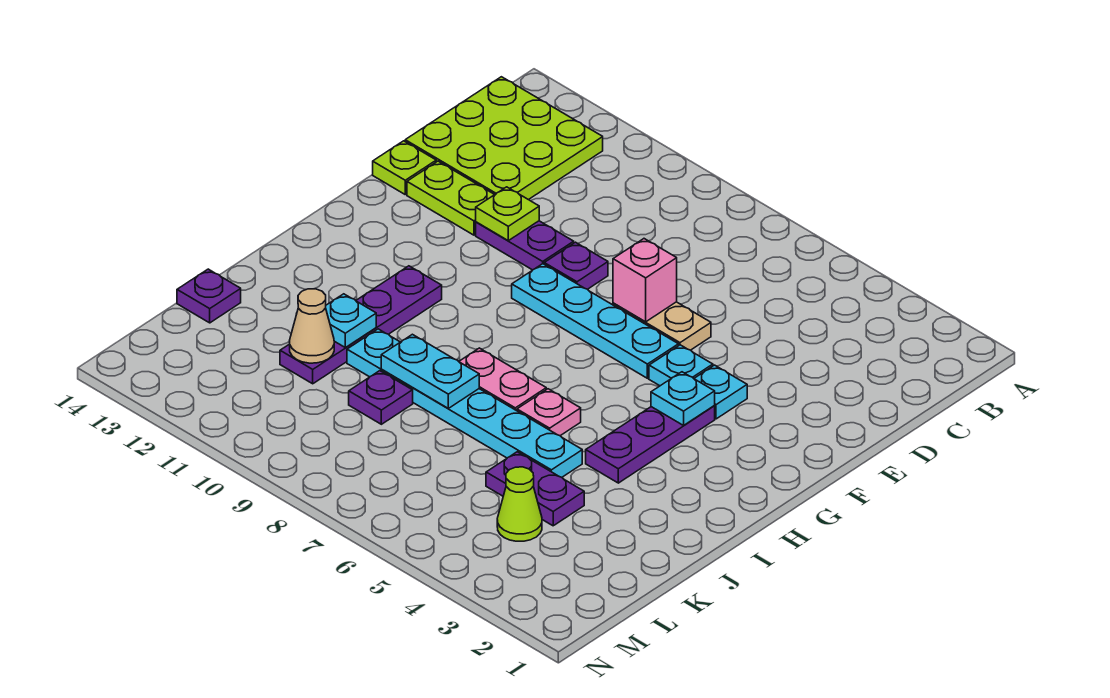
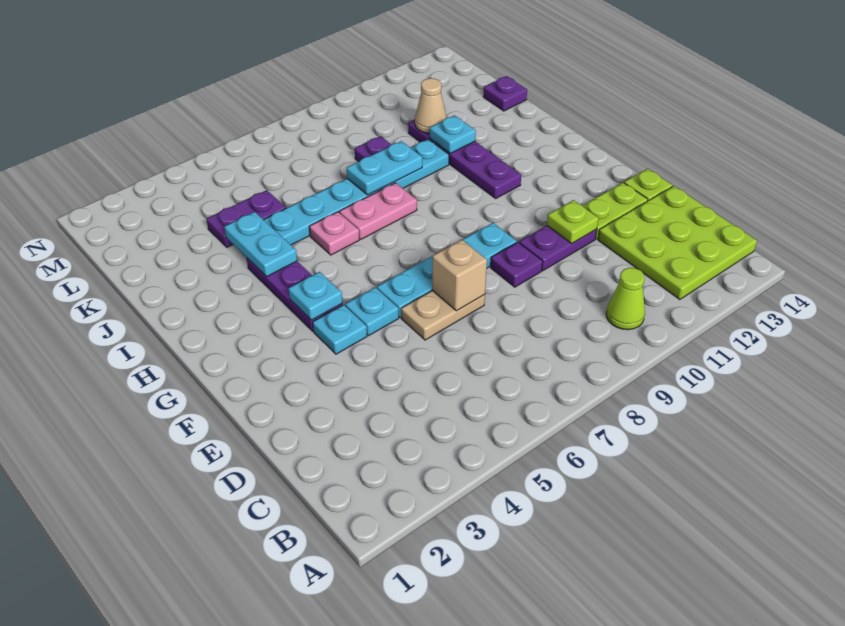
pink brick E7 level 2 -> tan brick E7 level 2
none -> cyan plate I4:J4 level 2
lime cone L4 level 1 -> lime cone B10 level 1

